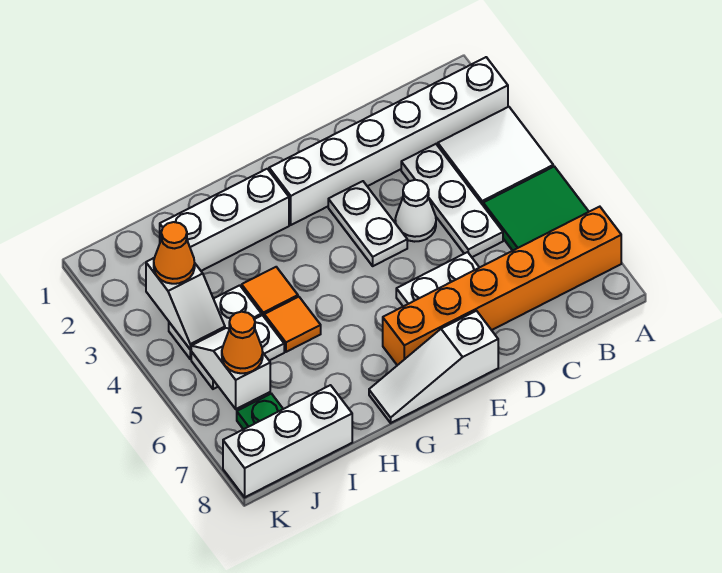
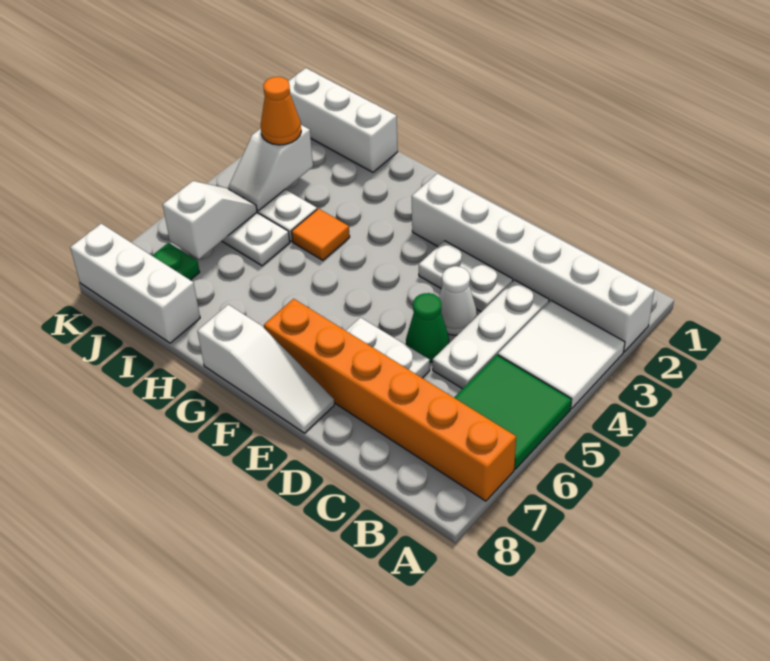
none -> green cone D5 level 1
white plate E3:E4 level 1 -> white plate D3:E3 level 1
white slope E8:G8 level 1 top E -> white slope E8:G8 level 1 top G
white brick G2:I2 level 1 -> white brick I1:K1 level 1
orange tile H5 level 1 -> none
orange cone J6 level 3 -> none

